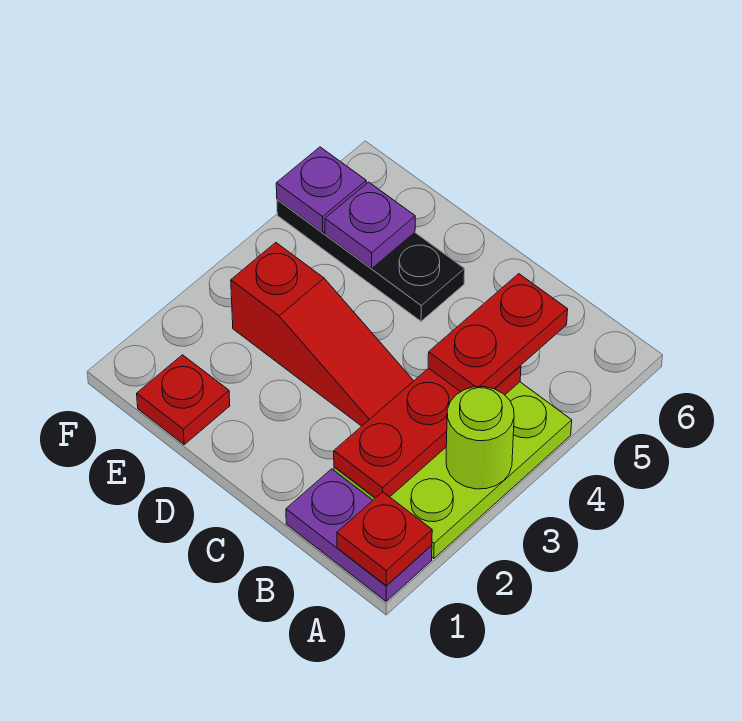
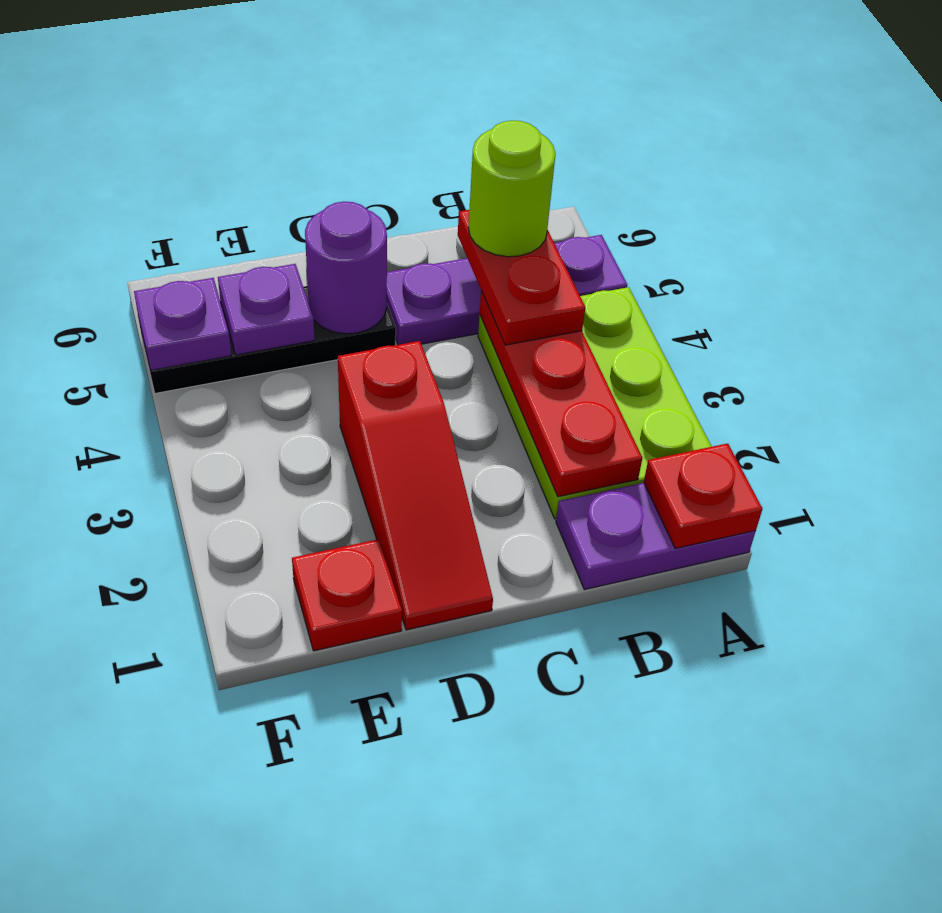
lime round brick A3 level 2 -> lime round brick B5 level 4
none -> purple plate A5:C5 level 1
red slope C3:E3 level 1 top E -> red slope D1:D3 level 1 top 3
none -> purple round brick D5 level 2

